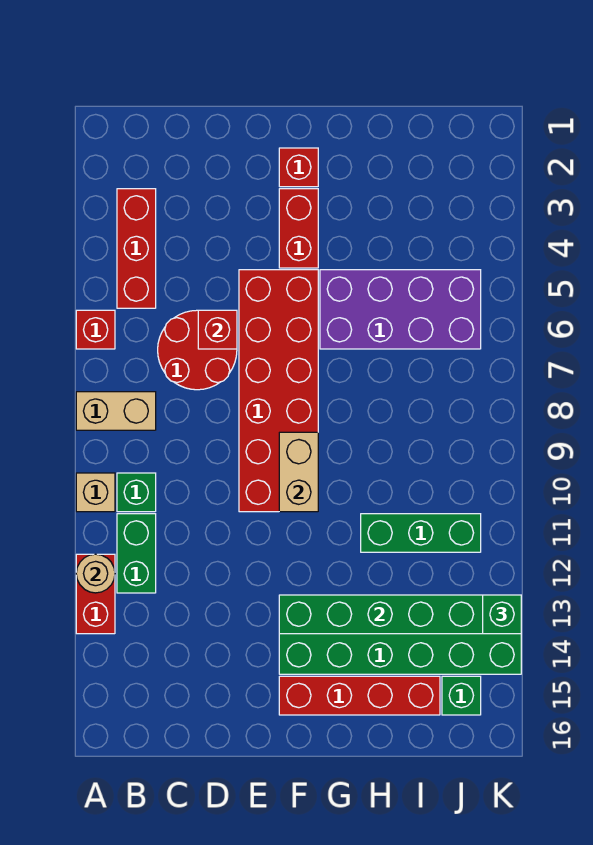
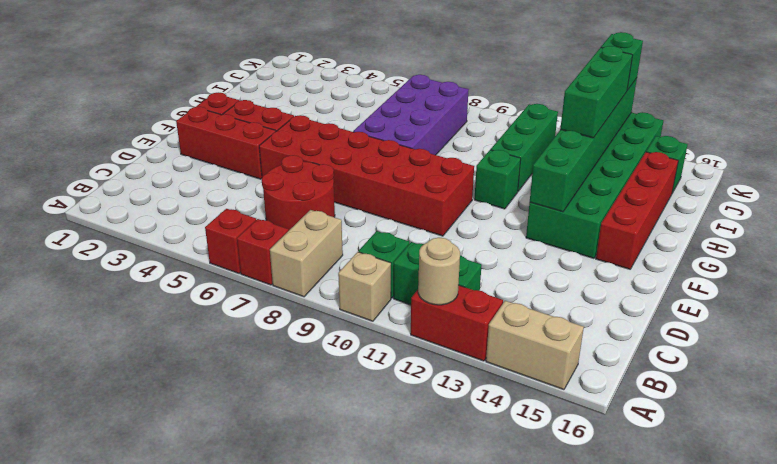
red brick B3:B5 level 1 -> red brick E2:E4 level 1
red brick D6 level 2 -> red brick A7 level 1
tan brick F9:F10 level 2 -> tan brick A14:A15 level 1
purple brick G5:J6 level 1 -> purple brick G7:J8 level 1
none -> green brick G11 level 1
none -> green brick H13:J13 level 3

